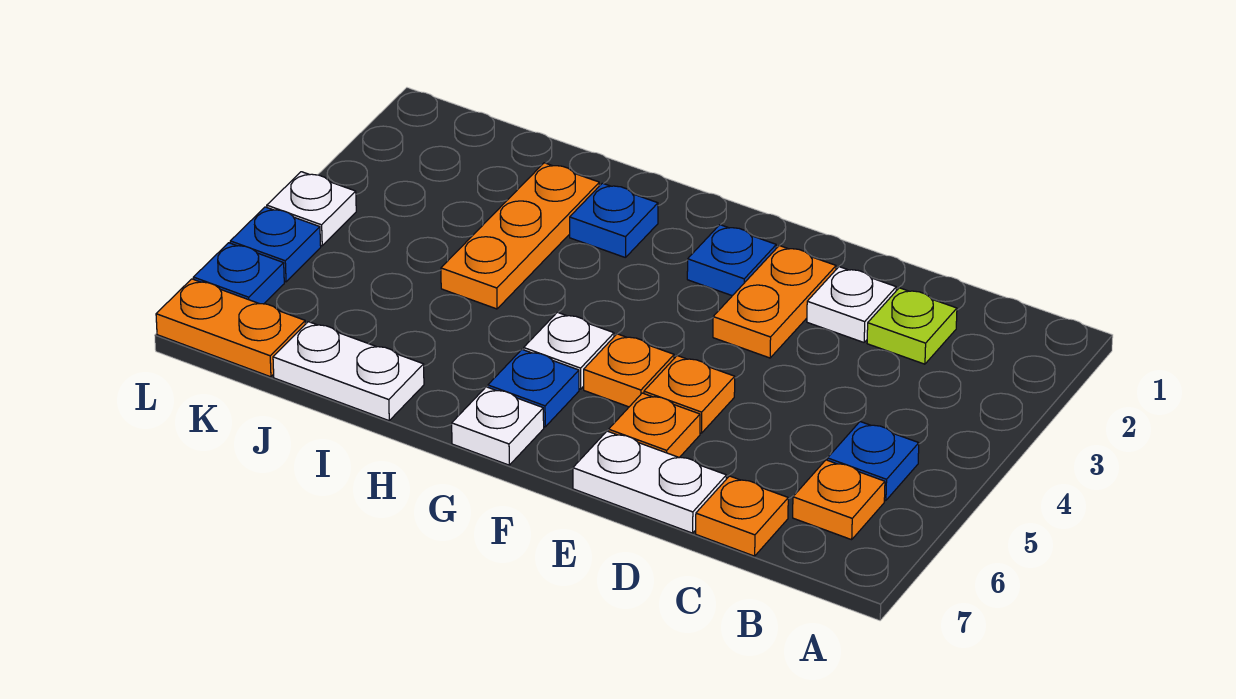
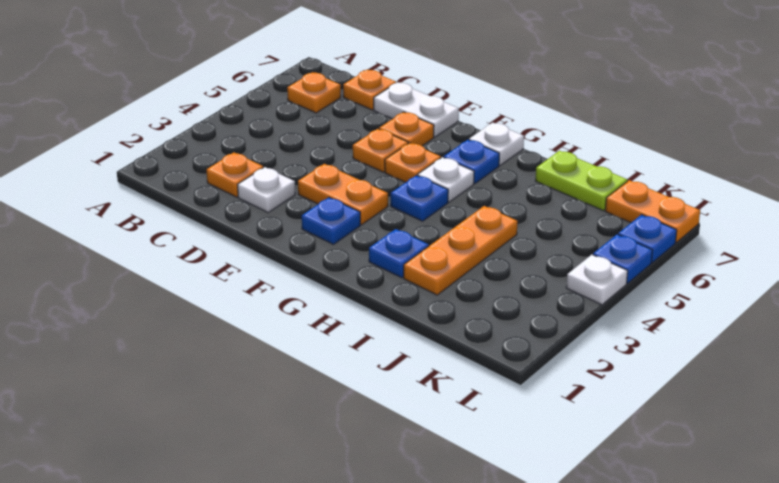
blue plate B5 level 1 -> blue plate G4 level 1
lime plate C2 level 1 -> orange plate C2 level 1
orange plate E2:E3 level 1 -> orange plate E3:F3 level 1
white plate I7:J7 level 1 -> lime plate I7:J7 level 1

